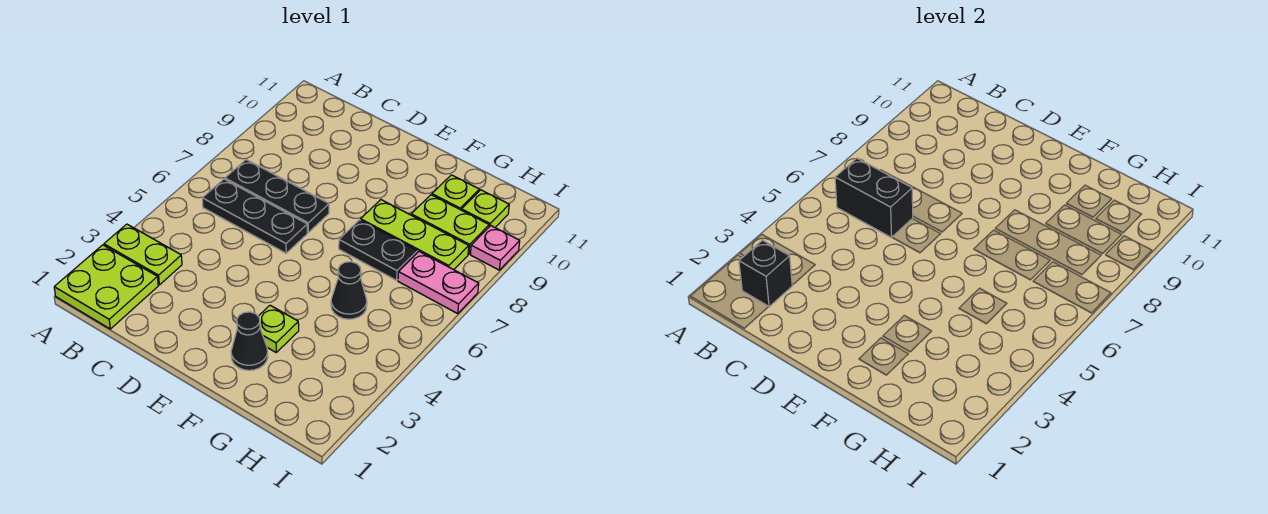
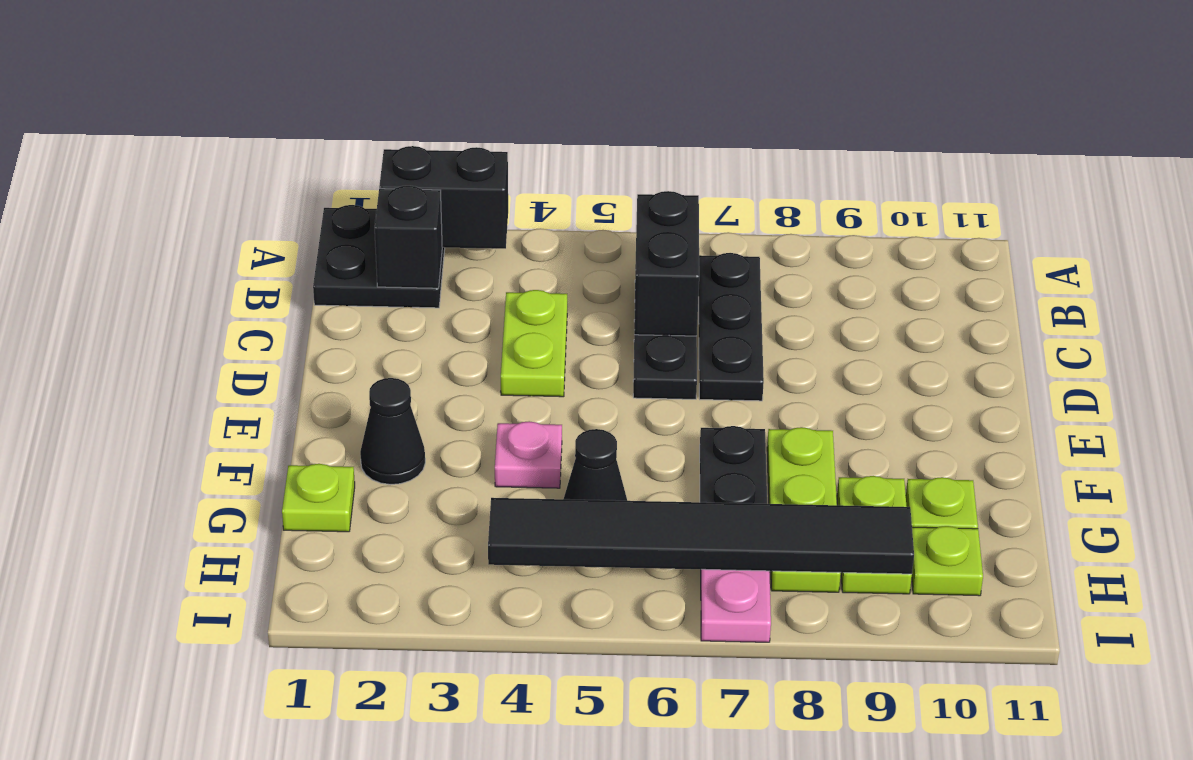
lime plate A1:B2 level 1 -> black plate A1:B2 level 1
none -> black brick A2:A3 level 2
lime plate A3:B3 level 1 -> lime plate C4:D4 level 1
lime plate F3 level 1 -> lime plate G1 level 1
none -> black tile H4:H9 level 2
pink plate I9 level 1 -> pink plate F4 level 1

